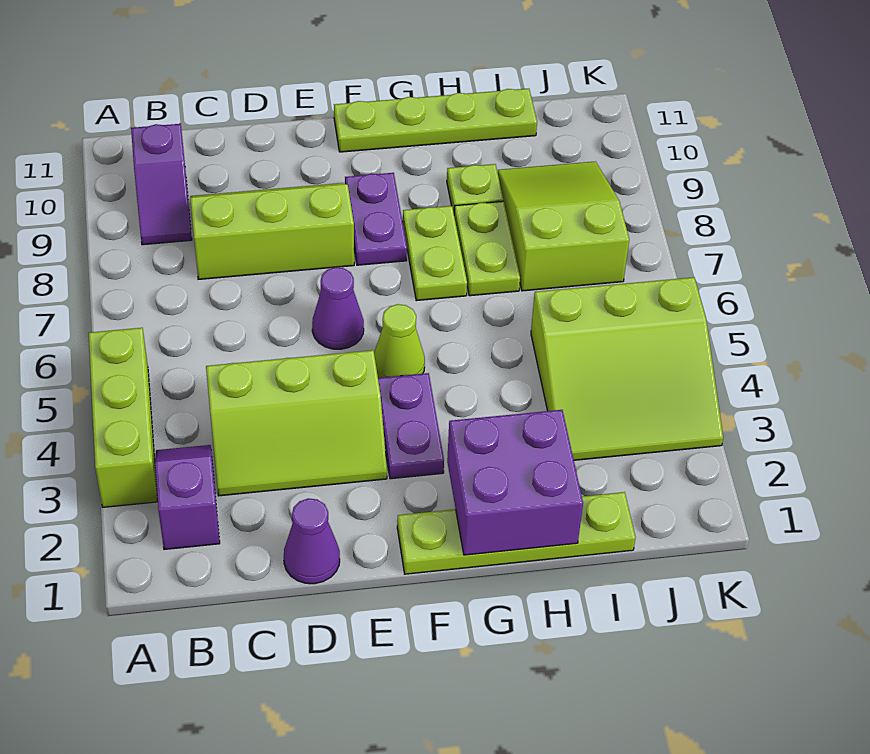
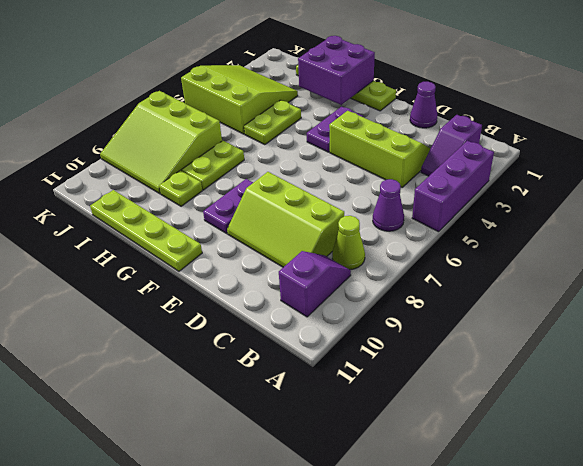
lime brick A3:A5 level 1 -> purple brick A3:A5 level 1
purple cone E6 level 1 -> purple cone B6 level 1
lime cone F5 level 1 -> lime cone B8 level 1
lime plate G7:G8 level 1 -> lime plate H4:H5 level 1
lime slope I7:J9 level 1 top 7 -> lime slope I7:K9 level 1 top 7

